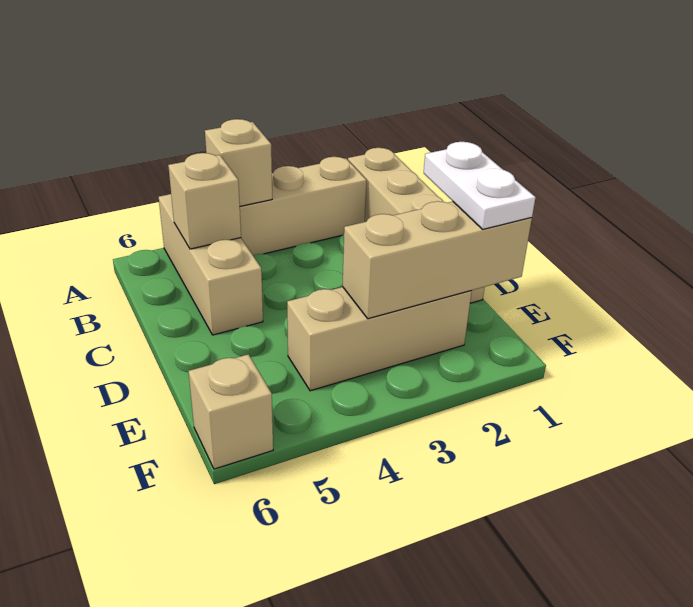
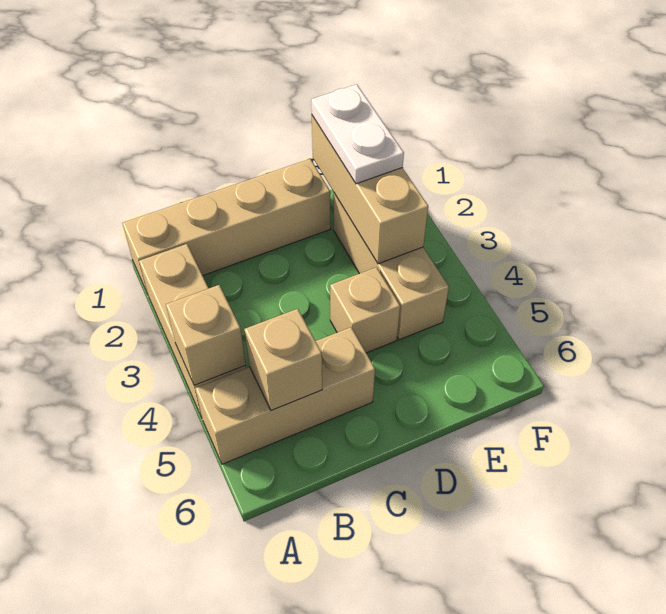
white plate D1:E1 level 3 -> white plate E1:E2 level 3
tan brick F6 level 1 -> tan brick D4 level 1

